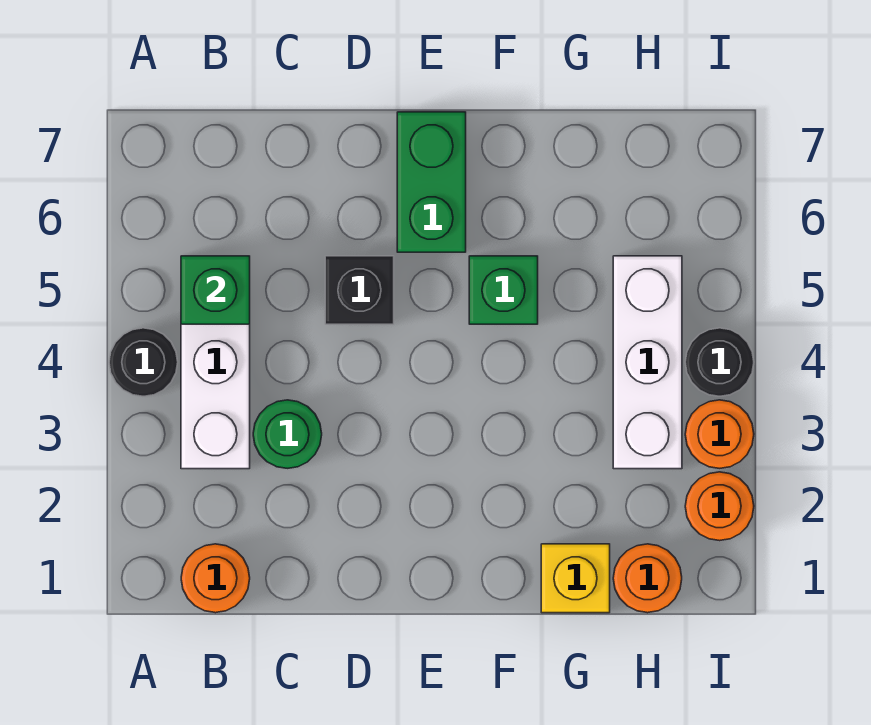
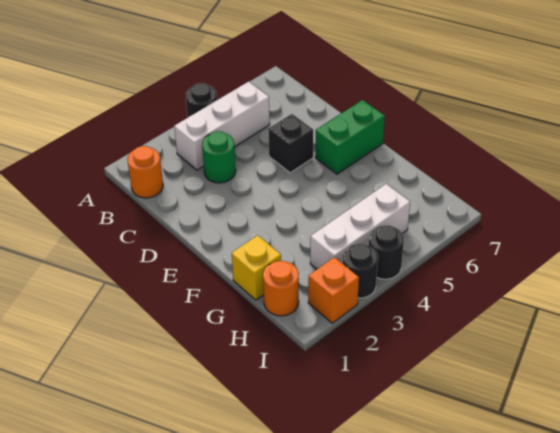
green brick B5 level 2 -> none
green brick F5 level 1 -> none
orange round brick I2 level 1 -> orange brick I2 level 1
orange round brick I3 level 1 -> black round brick I3 level 1

